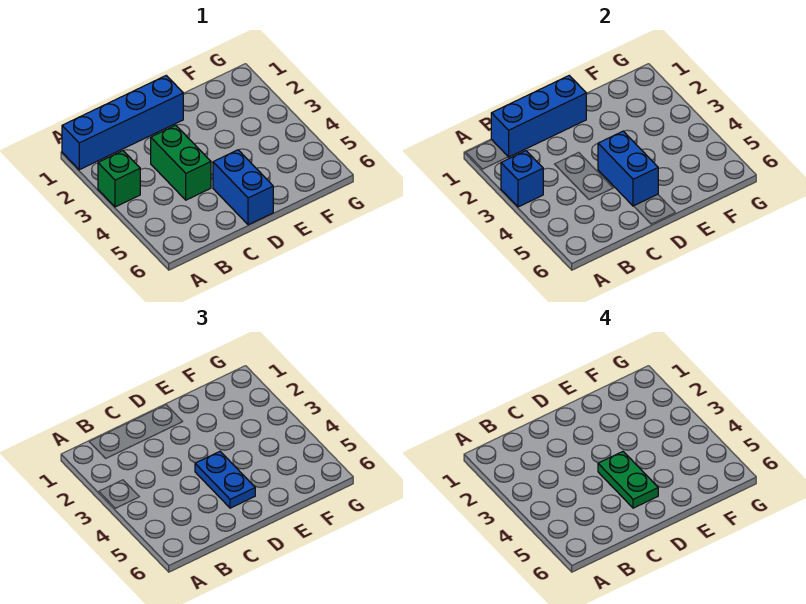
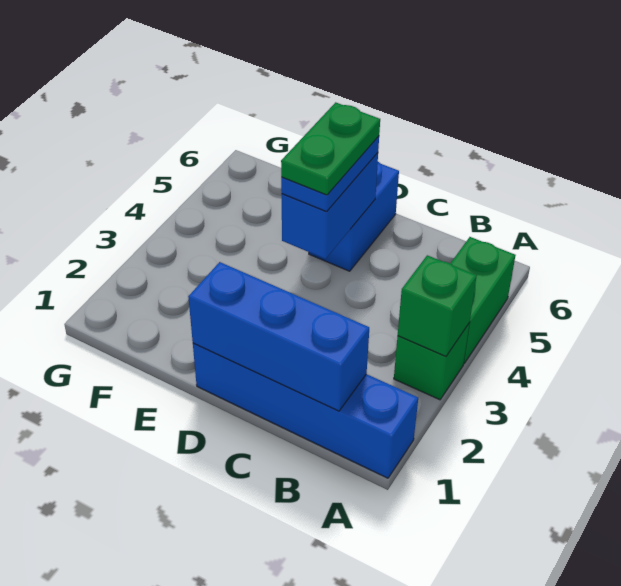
blue brick A3 level 2 -> green brick A3 level 2
green brick C3:C4 level 1 -> green brick A4:A5 level 1

